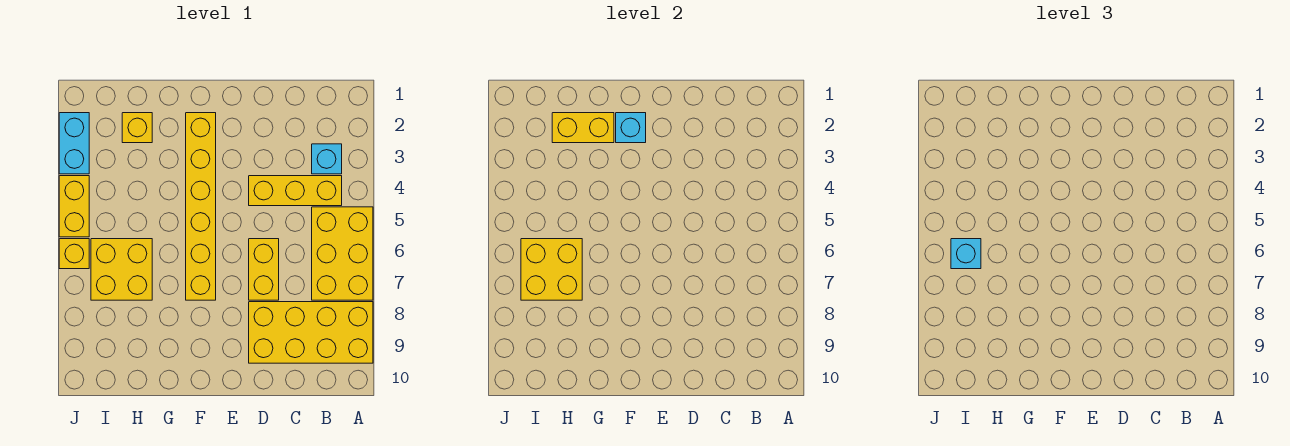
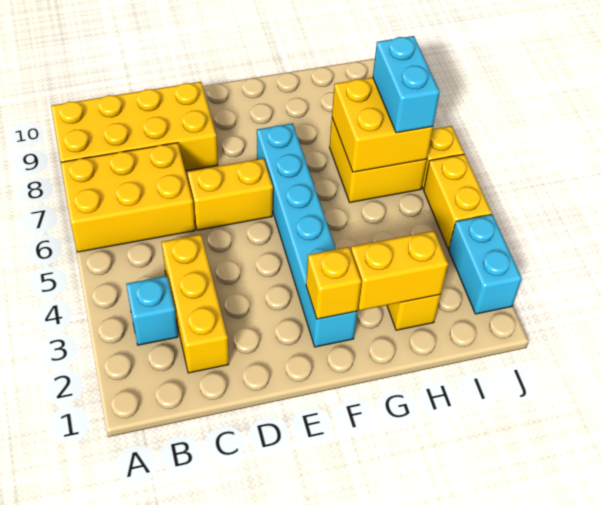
yellow brick A5:B7 level 1 -> yellow brick A6:C7 level 1
yellow brick B4:D4 level 1 -> yellow brick C2:C4 level 1
yellow brick D6:D7 level 1 -> yellow brick D6:E6 level 1
yellow brick F2:F7 level 1 -> cyan brick F2:F7 level 1
cyan brick F2 level 2 -> yellow brick F2 level 2
cyan brick I6 level 3 -> cyan brick I6:I7 level 3

